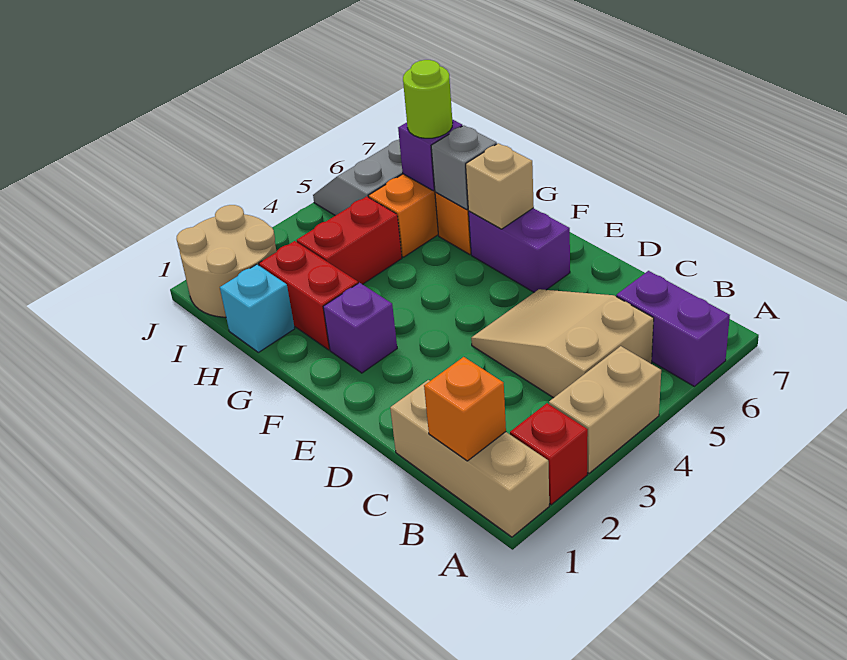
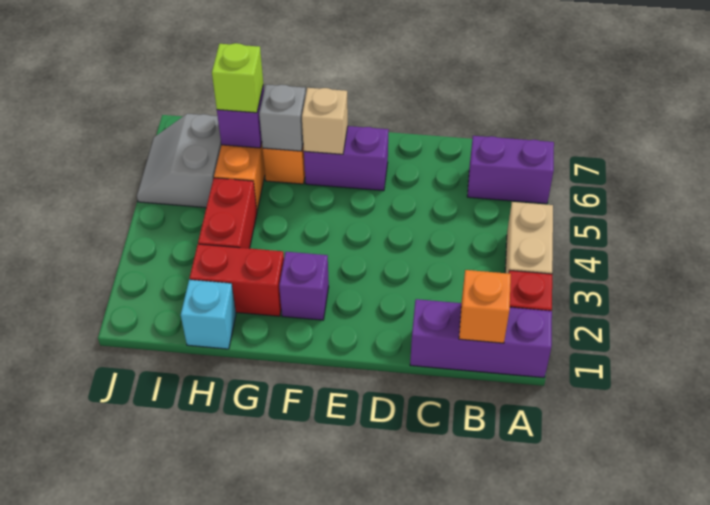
tan brick A1:C1 level 1 -> purple brick A1:C1 level 1
tan slope B4:D5 level 1 top B -> none
lime round brick H6 level 3 -> lime brick H6 level 3
tan round brick I1:J2 level 1 -> none

